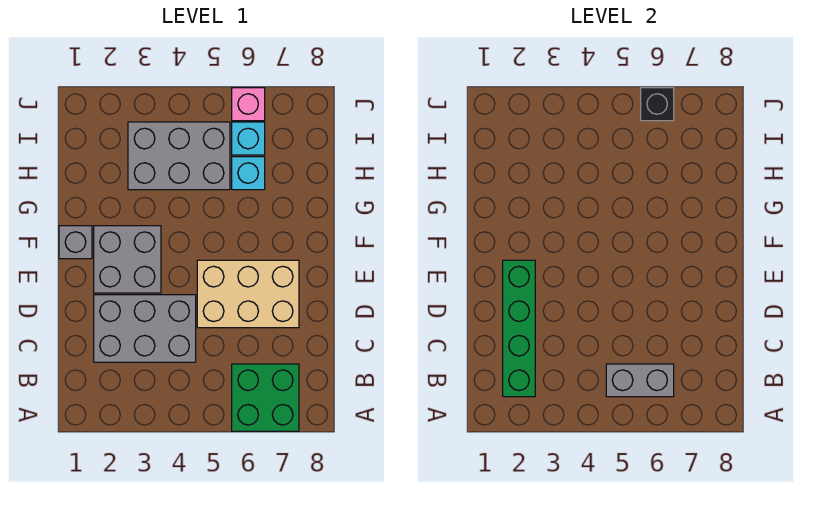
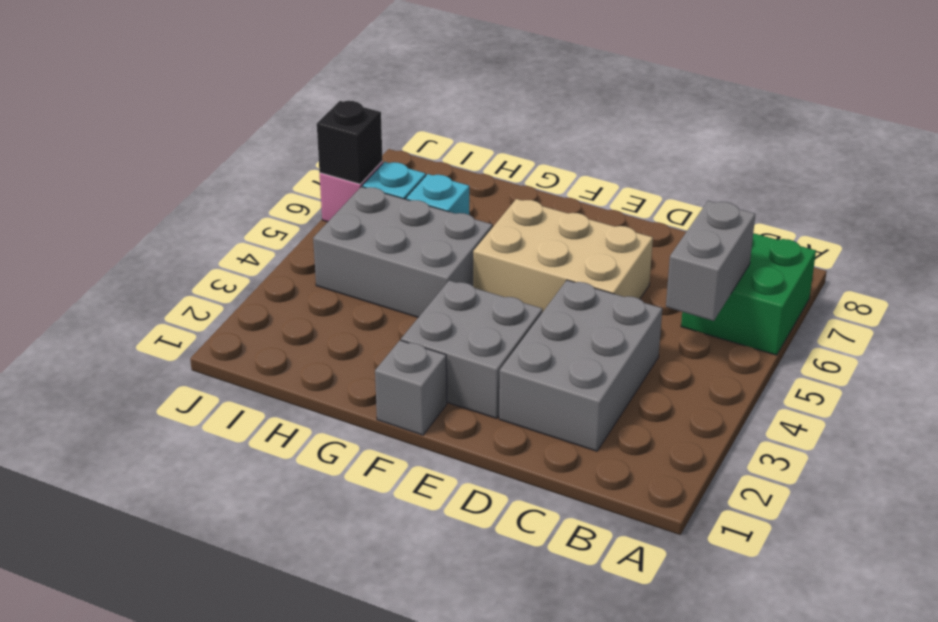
green brick B2:E2 level 2 -> none
tan brick D5:E7 level 1 -> tan brick D5:F6 level 1
grey brick H3:I5 level 1 -> grey brick G4:I5 level 1

